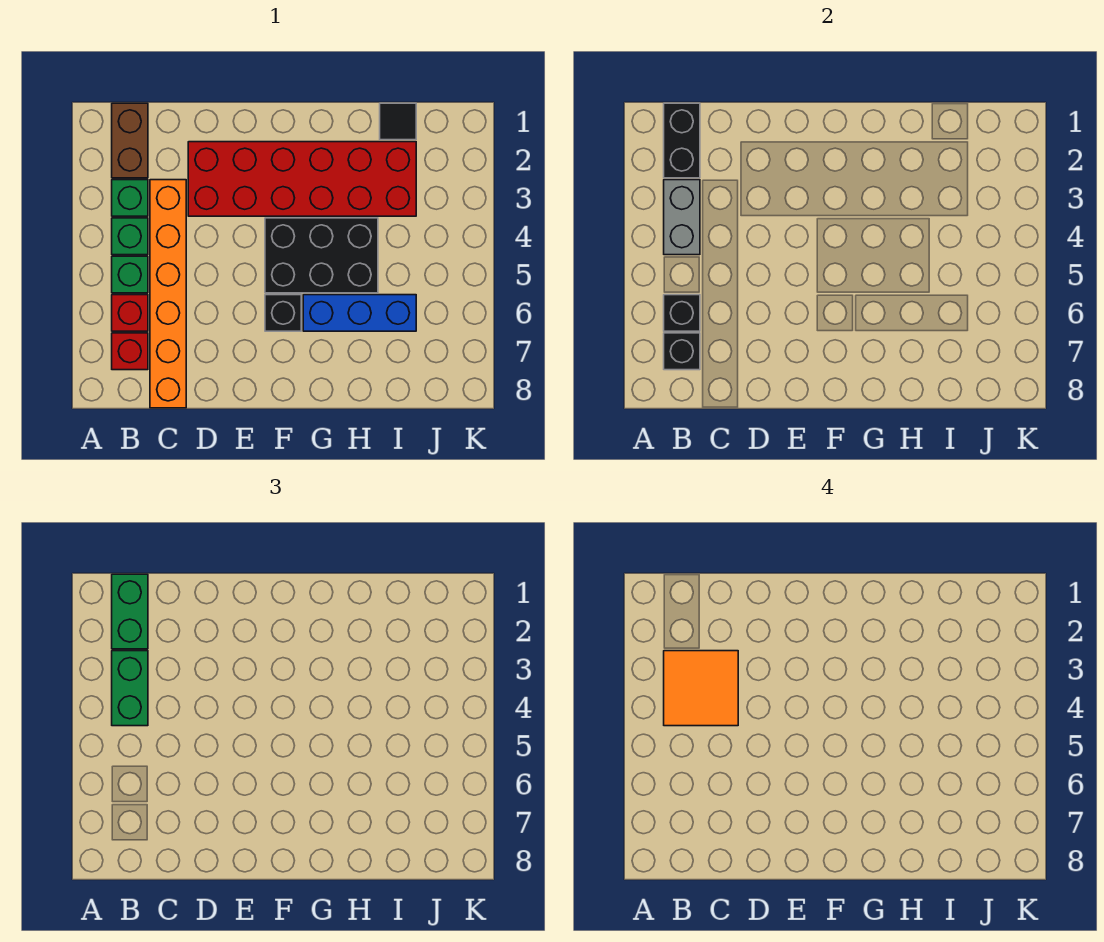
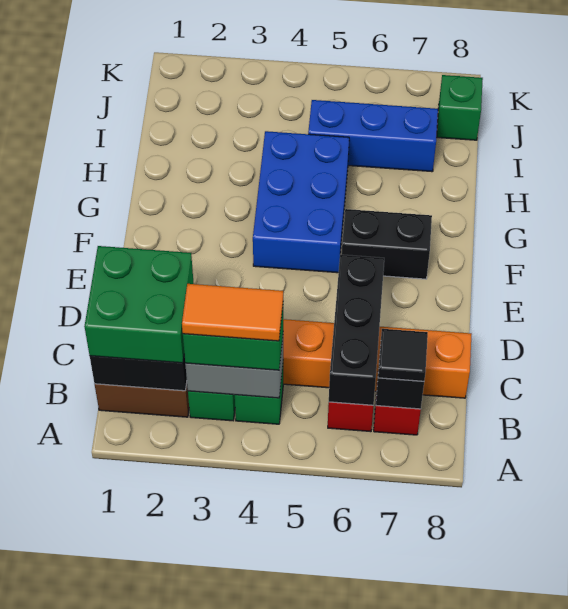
green brick B1:B2 level 3 -> green brick B1:C2 level 3
orange tile B3:C4 level 4 -> orange tile B3:B4 level 4
green brick B5 level 1 -> green brick J8 level 1
black brick B6 level 2 -> black brick B6:D6 level 2
red brick D2:I3 level 1 -> none
black brick F4:H5 level 1 -> blue brick F4:H5 level 1
black brick F6 level 1 -> black brick F6:F7 level 1
blue brick G6:I6 level 1 -> blue brick I5:I7 level 1
black tile I1 level 1 -> black tile B7 level 3

